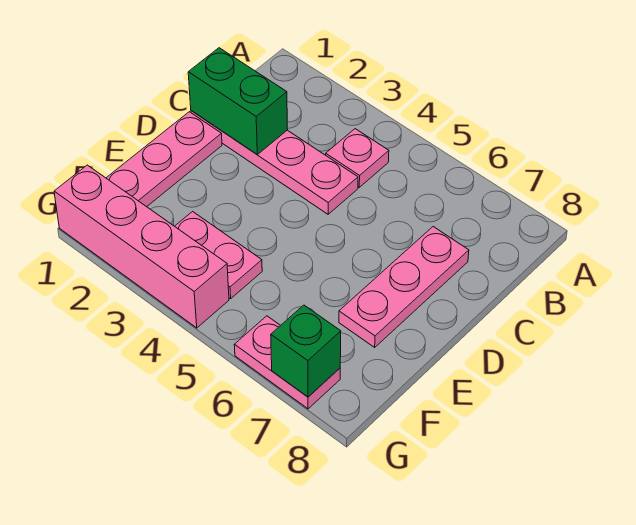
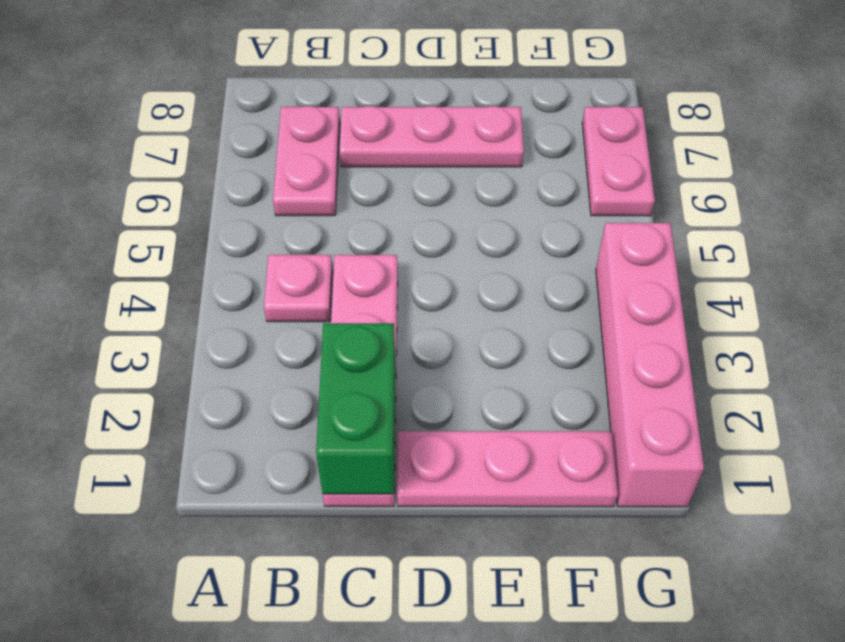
pink plate F3:F4 level 1 -> pink plate B6:B7 level 1
green brick G7 level 2 -> none

